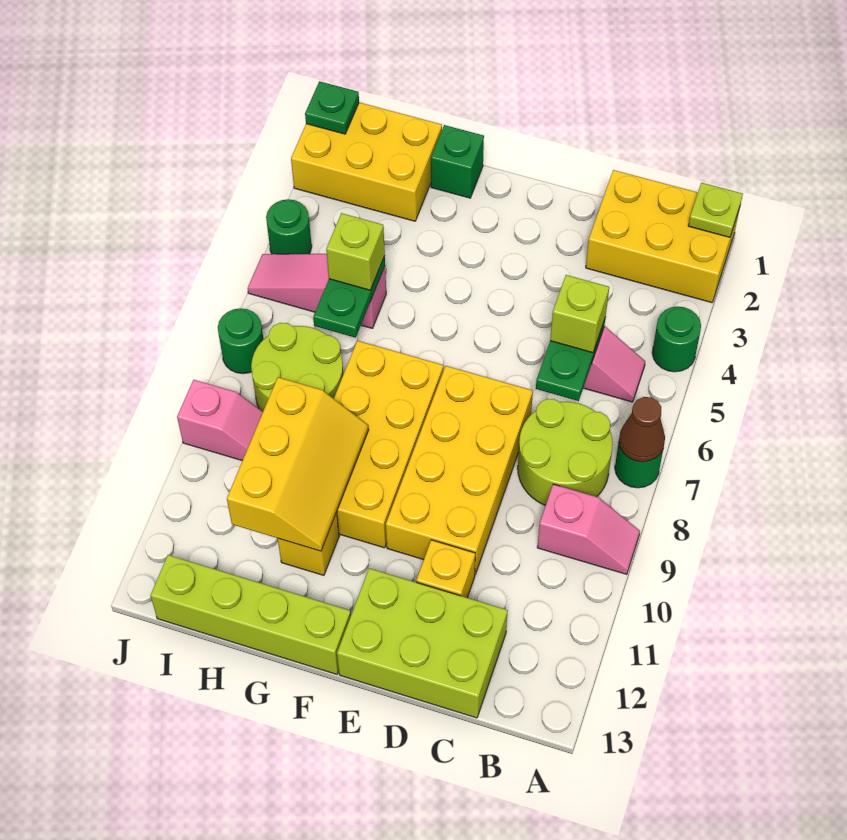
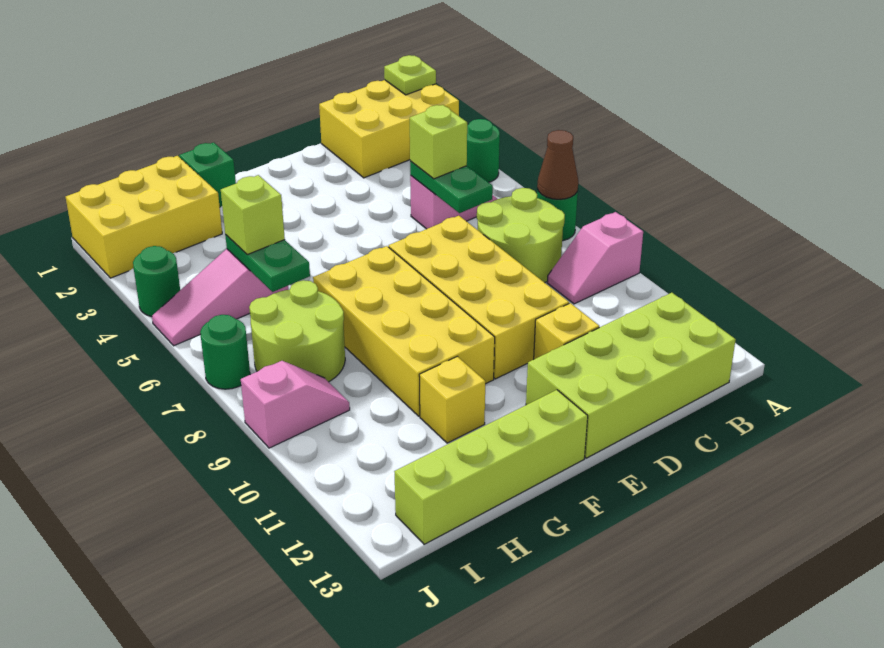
pink slope A9:B9 level 1 top B -> pink slope A9:B9 level 1 top A
lime brick C12:E13 level 1 -> lime brick B12:E13 level 1
yellow slope G9:H11 level 2 top H -> none
green plate J1 level 2 -> none

